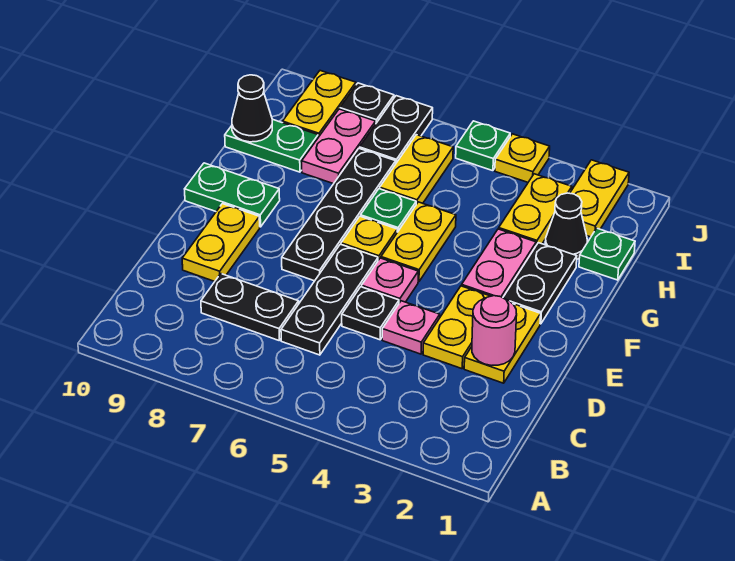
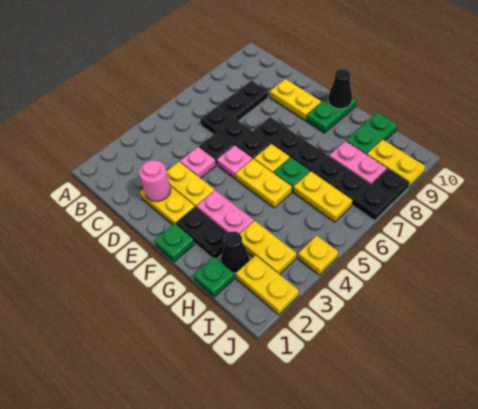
black cone H10 level 2 -> black cone F10 level 2
green plate J5 level 1 -> green plate F1 level 1

